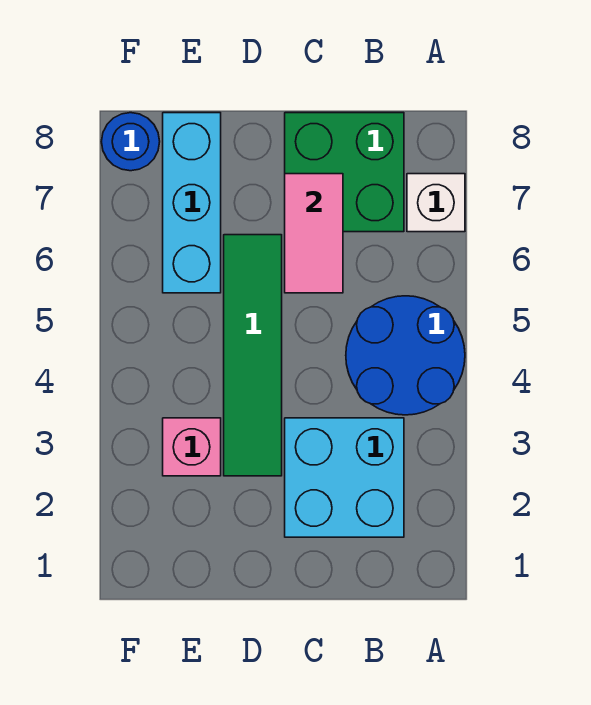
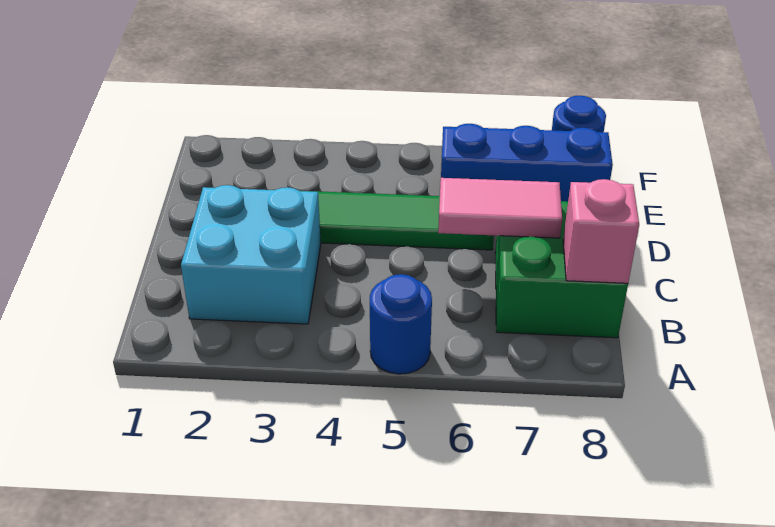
blue round brick A4:B5 level 1 -> blue round brick A5 level 1
white brick A7 level 1 -> none
pink brick E3 level 1 -> pink brick B8 level 2
cyan brick E6:E8 level 1 -> blue brick E6:E8 level 1

